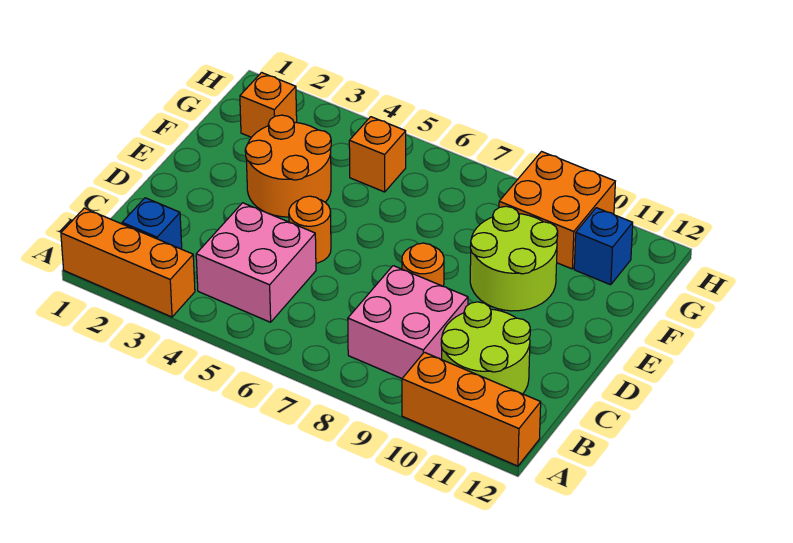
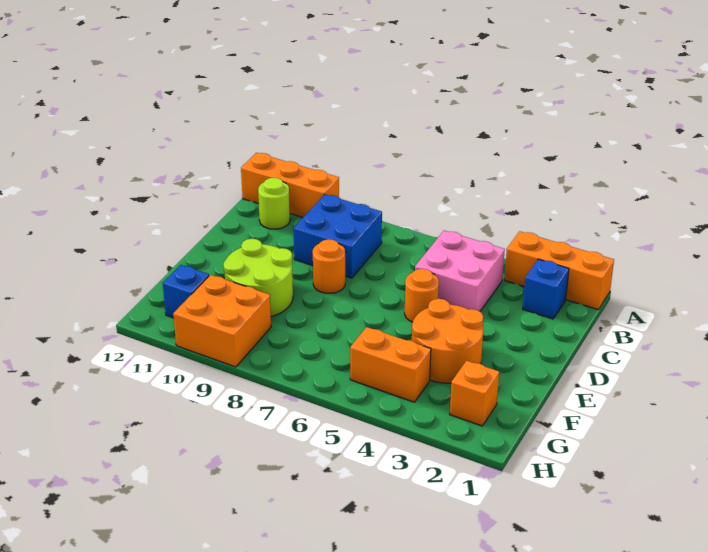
pink brick B8:C9 level 1 -> blue brick B8:C9 level 1
lime round brick B10:C11 level 1 -> lime round brick B11 level 1
orange brick G5 level 1 -> orange brick G4:G5 level 1

